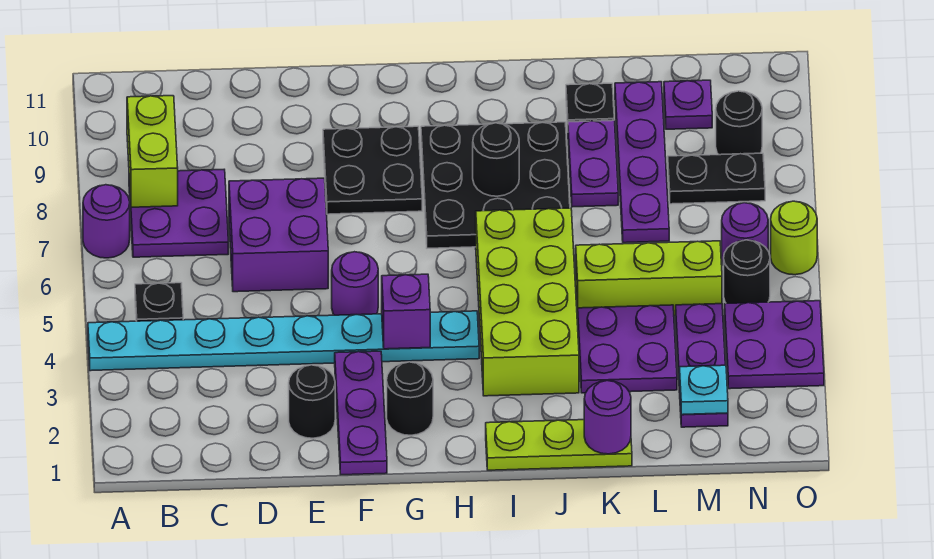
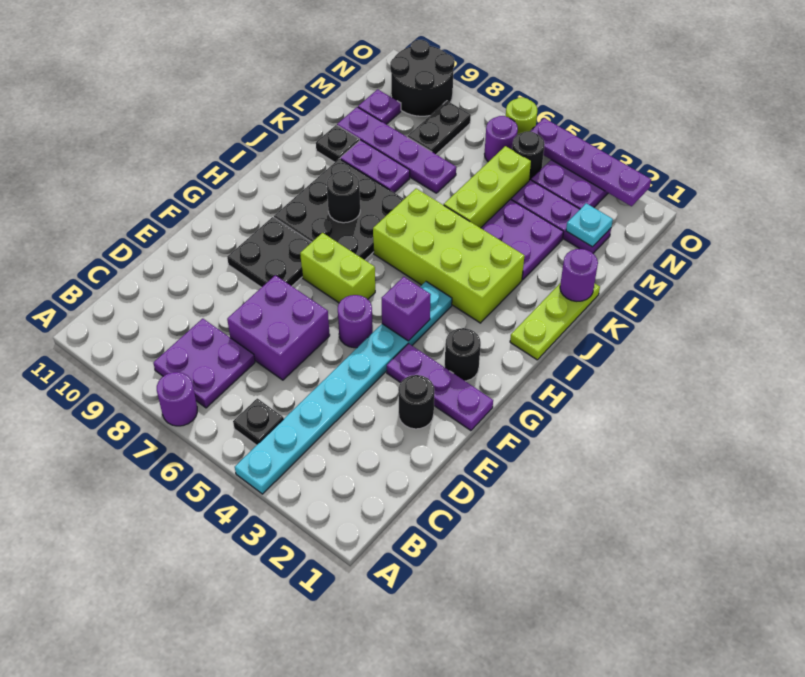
lime brick B8:B9 level 2 -> lime brick G6:G7 level 1
black round brick N9 level 1 -> black round brick N9:O10 level 1
none -> purple plate O2:O5 level 2

